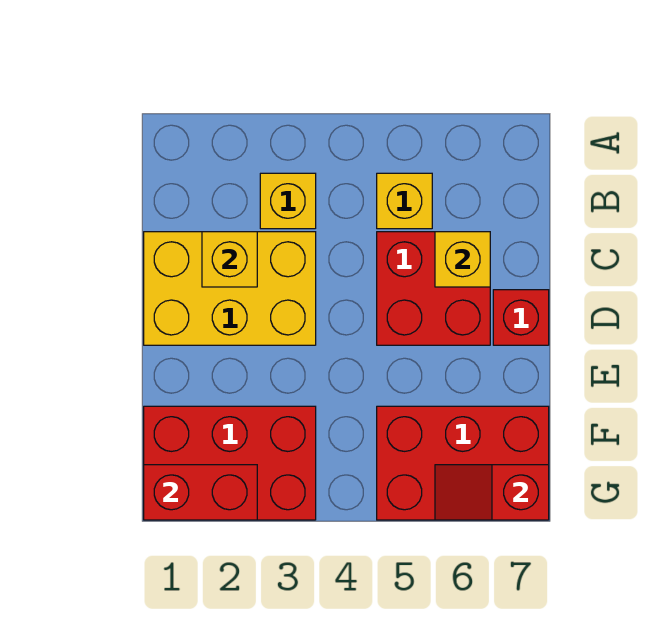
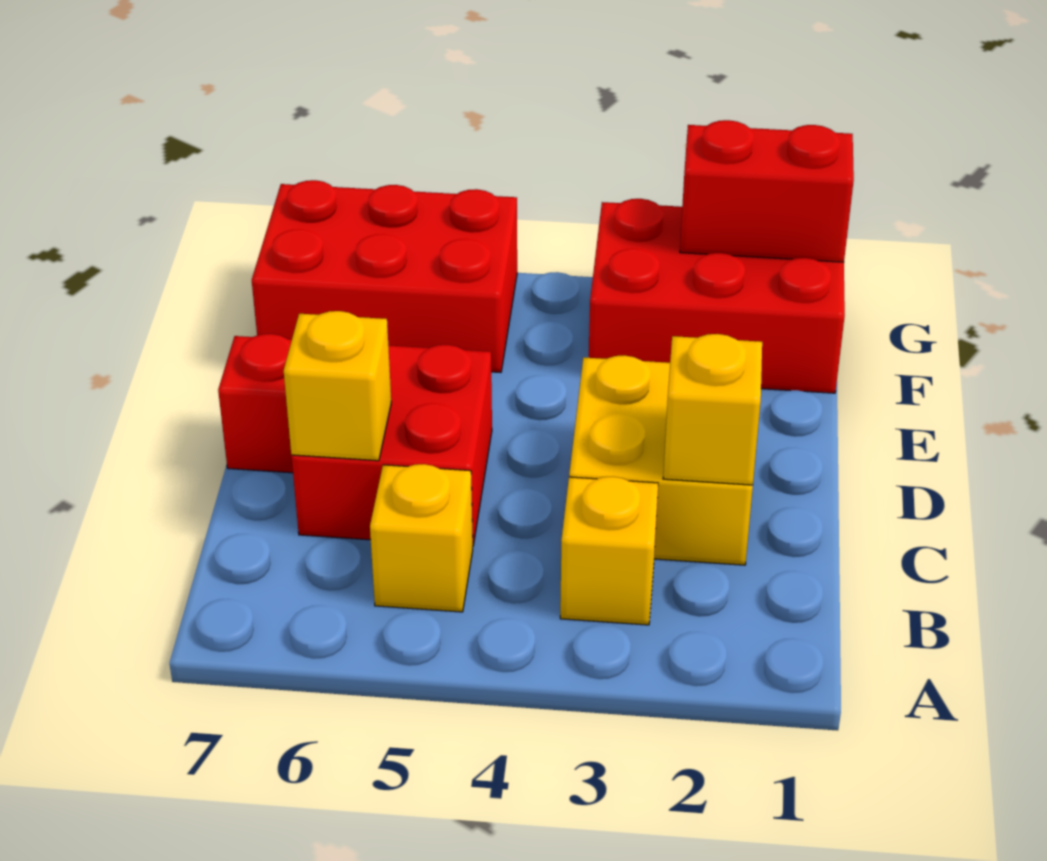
yellow brick C1:D3 level 1 -> yellow brick C2:D3 level 1
red slope G6:G7 level 2 top 7 -> none

